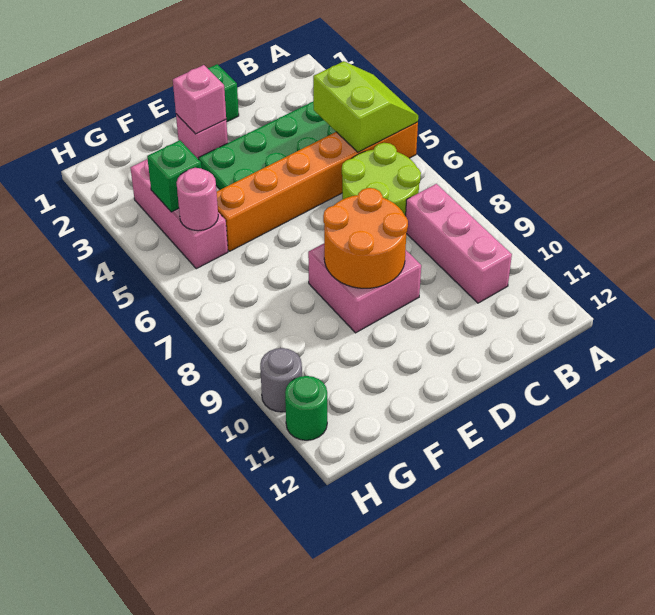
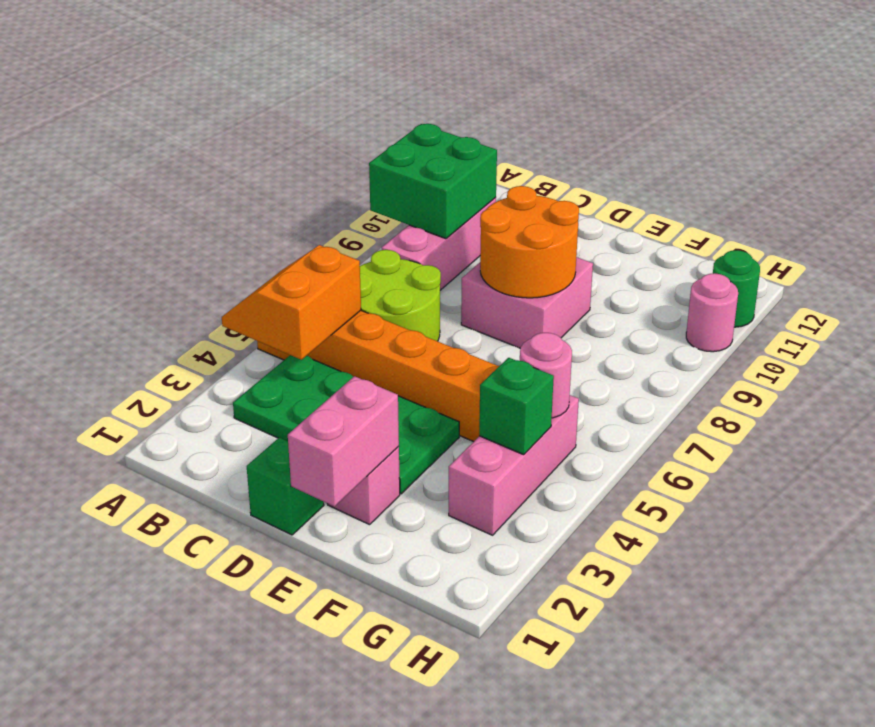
lime slope A4:B5 level 2 top B -> orange slope A4:B5 level 2 top B
none -> green brick A9:B10 level 2
pink brick E2 level 2 -> pink brick E1:E2 level 2
grey round brick H10 level 1 -> pink round brick H10 level 1

